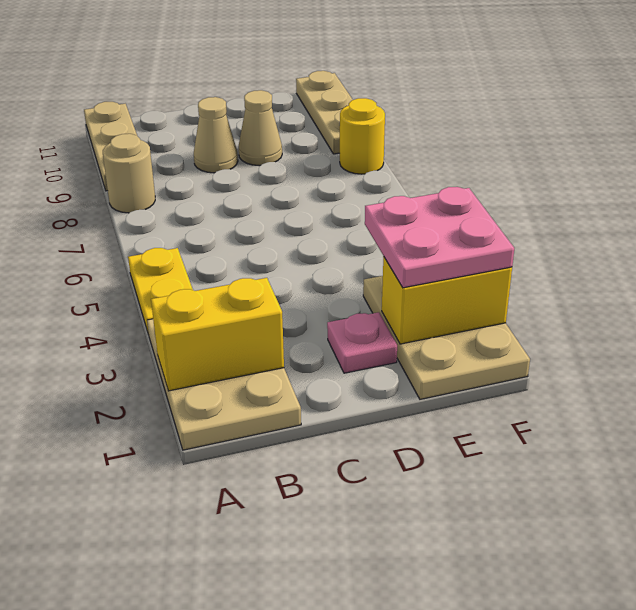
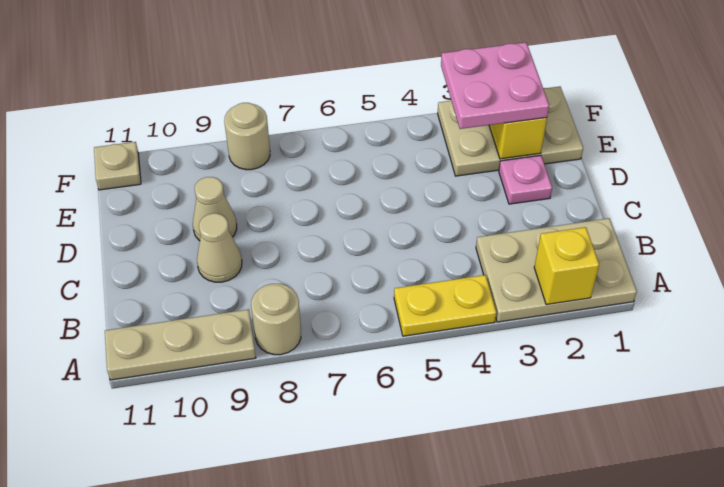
yellow brick A2:B2 level 2 -> yellow brick A2 level 2
yellow round brick F8 level 1 -> tan round brick F8 level 1
tan plate F9:F11 level 1 -> tan plate F11 level 1

